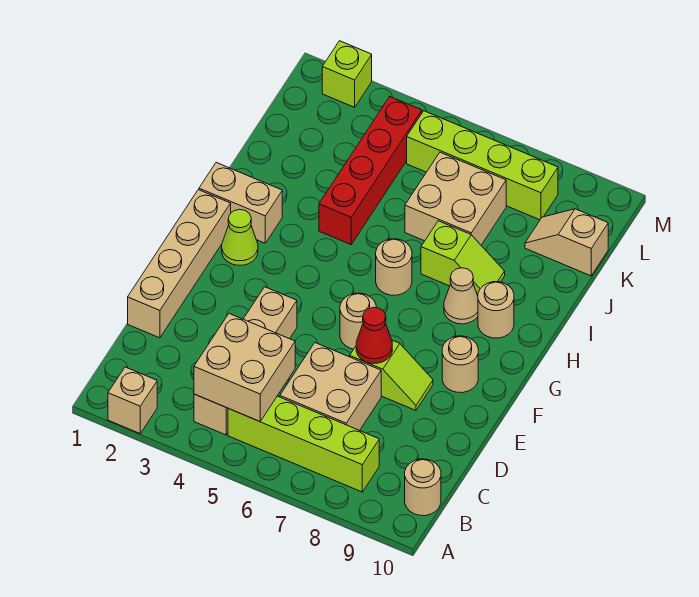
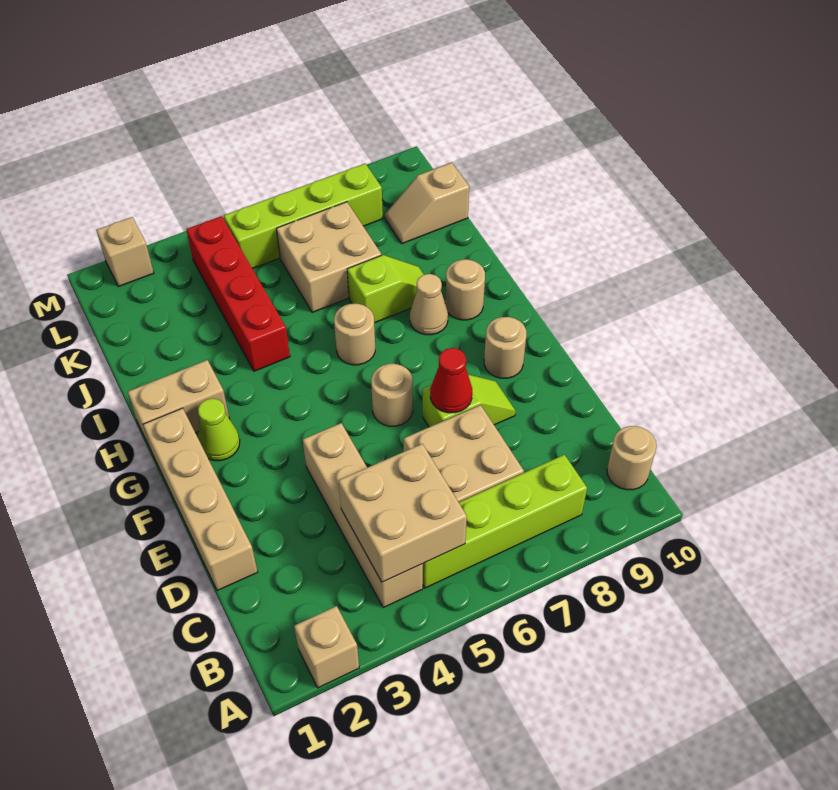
lime brick M2 level 1 -> tan brick M2 level 1

